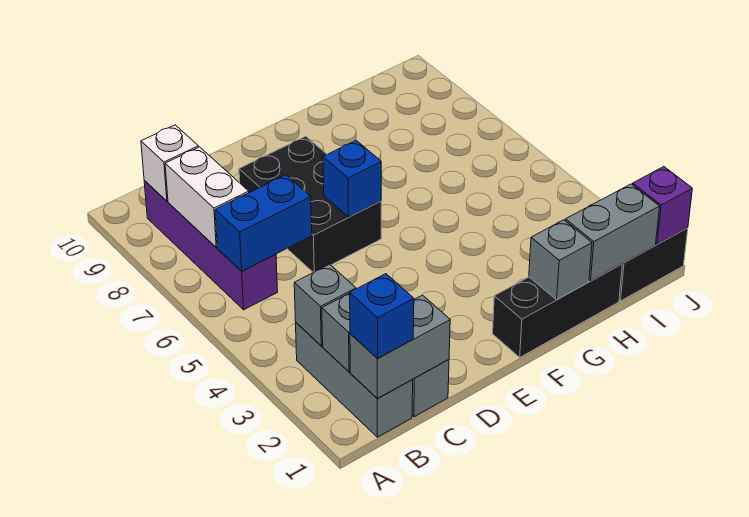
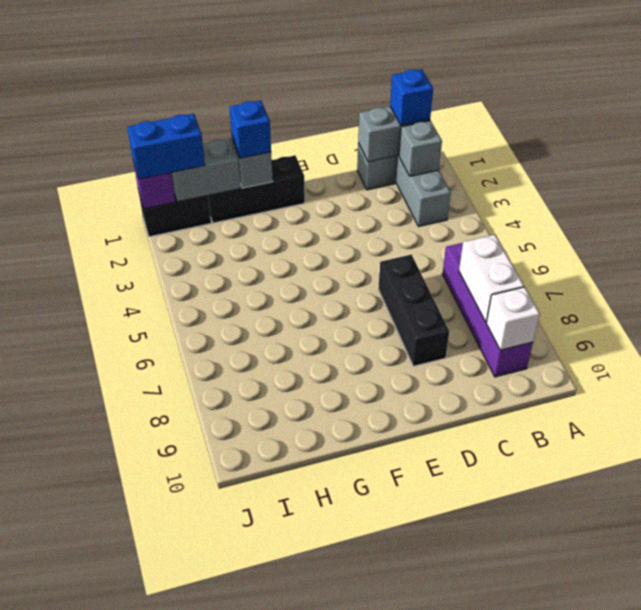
grey brick B3 level 2 -> none
blue brick B6:C6 level 2 -> blue brick I1:J1 level 3
black brick D6:E8 level 1 -> black brick D6:D8 level 1
blue brick E6 level 2 -> blue brick G1 level 3

